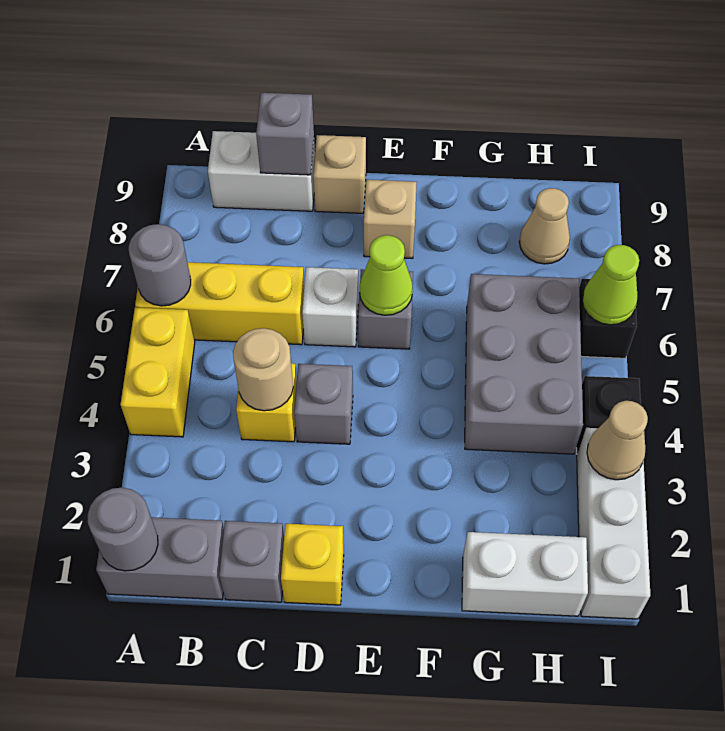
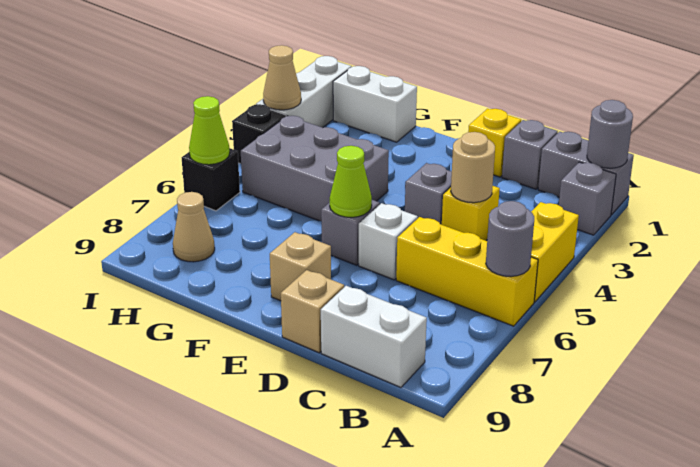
grey brick C9 level 2 -> grey brick A2 level 1
grey brick G4:H6 level 1 -> grey brick F4:H5 level 1

